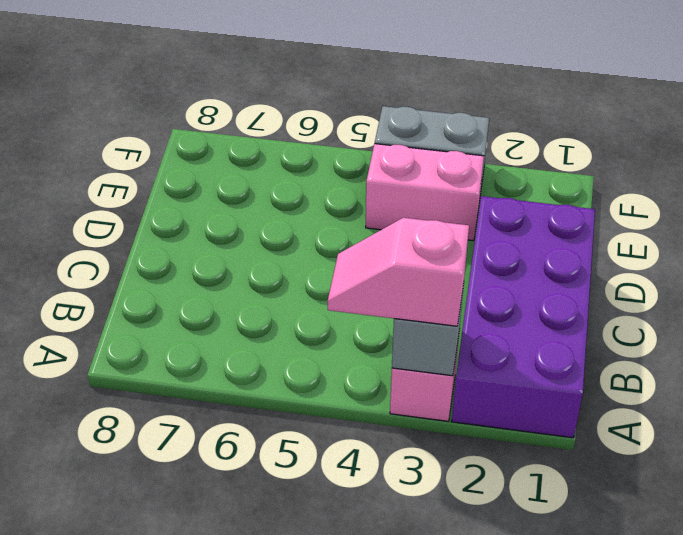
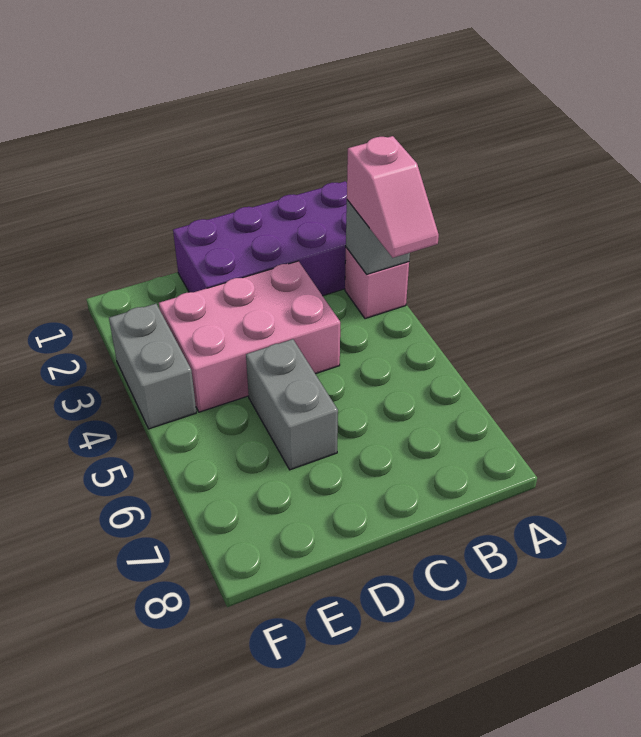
none -> grey brick D5:D6 level 1
pink brick E3:E4 level 1 -> pink brick C3:E4 level 1

